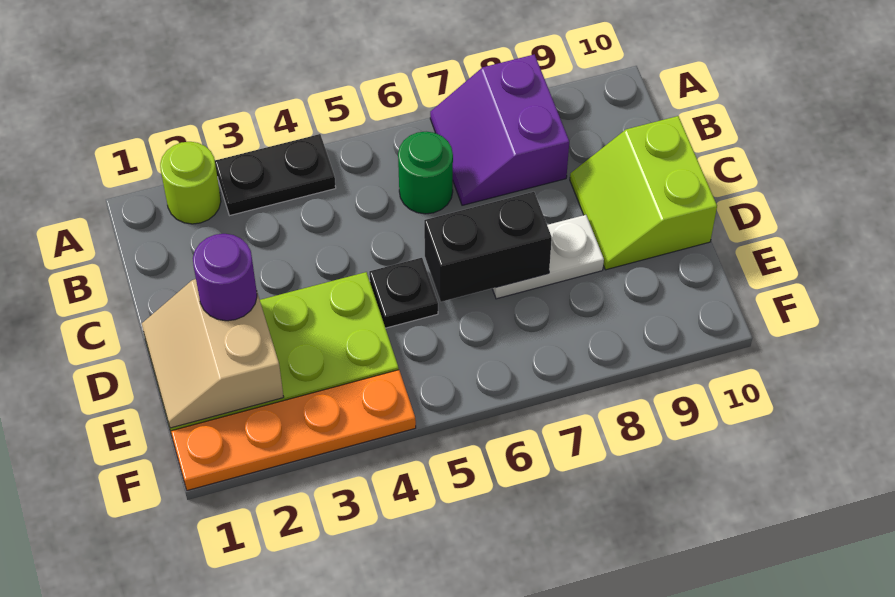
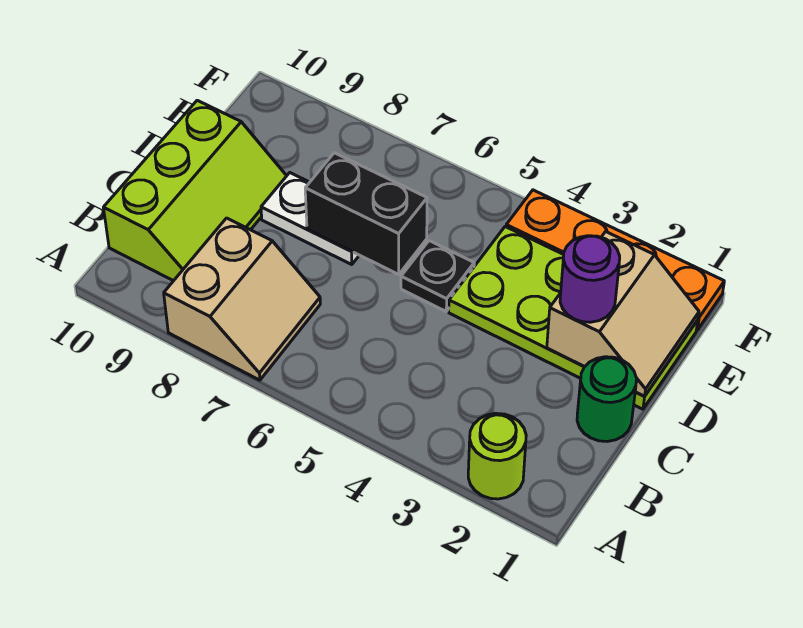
black plate A3:A4 level 1 -> none
purple slope A7:B8 level 1 top 8 -> tan slope A7:B8 level 1 top 8
green round brick B6 level 1 -> green round brick C1 level 1
lime slope C9:D10 level 1 top 10 -> lime slope B9:D10 level 1 top 10

